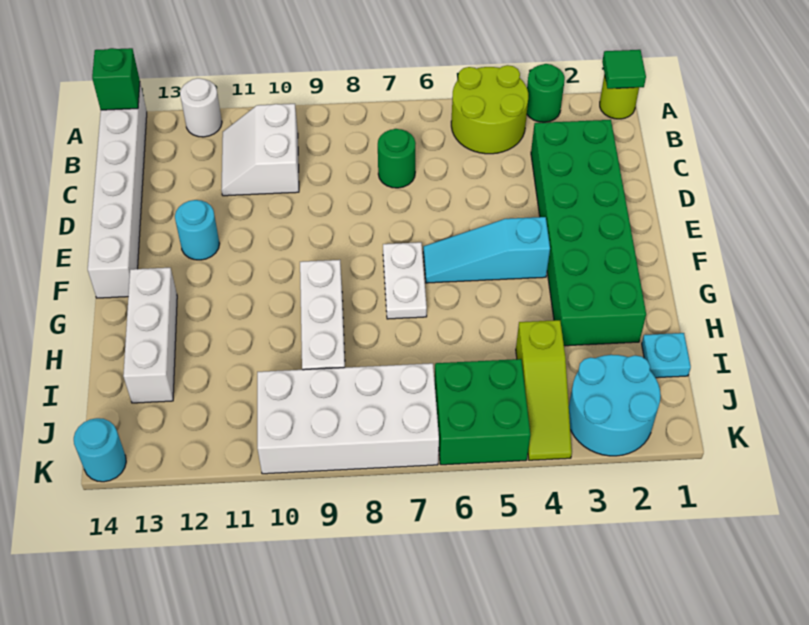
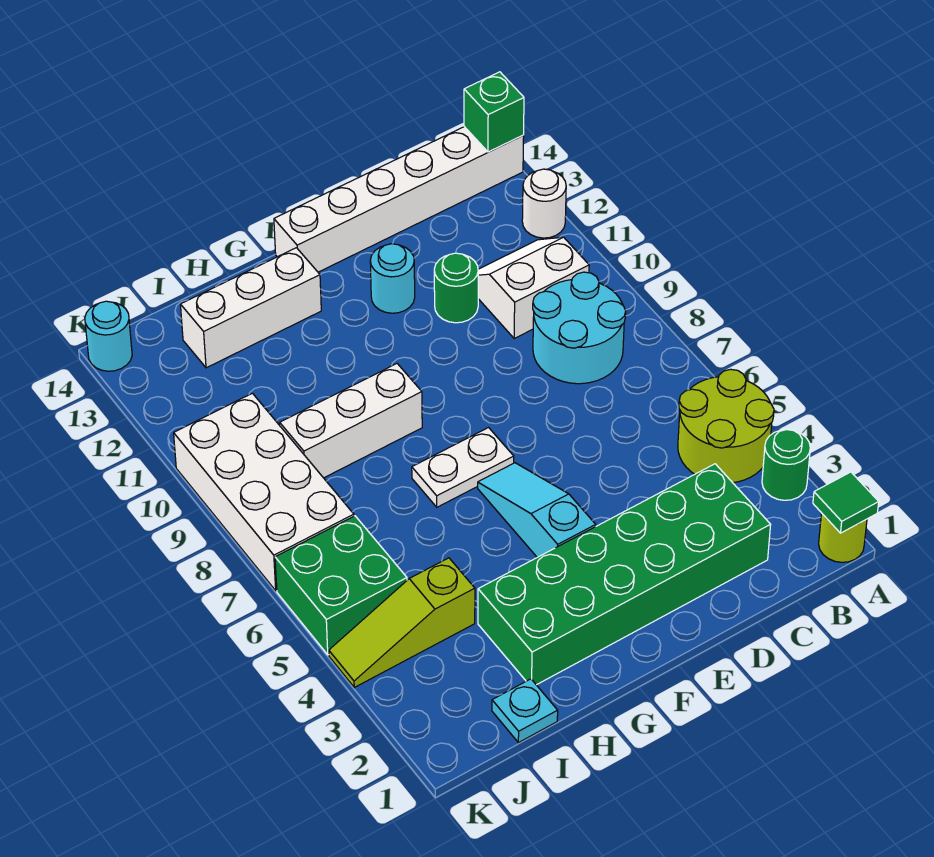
green round brick C7 level 1 -> green round brick D11 level 1
cyan round brick J2:K3 level 1 -> cyan round brick B8:C9 level 1

